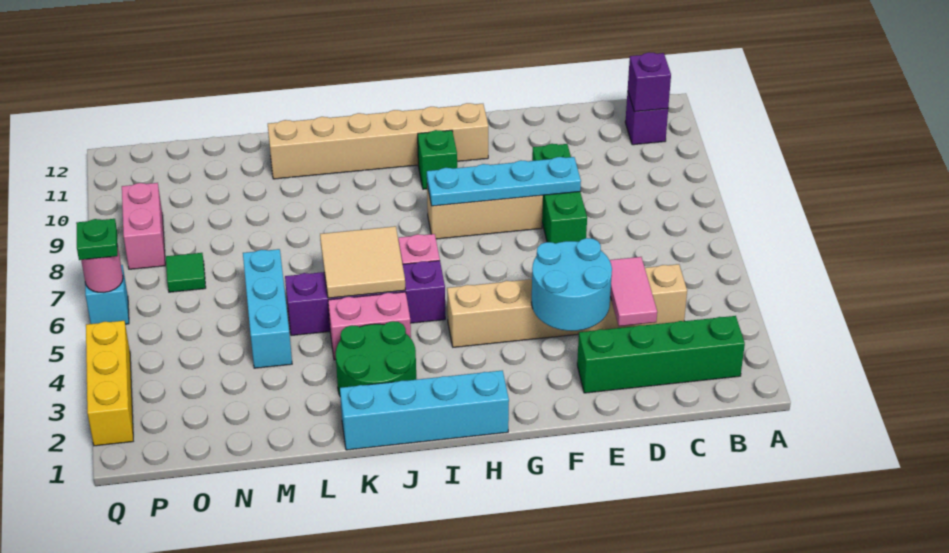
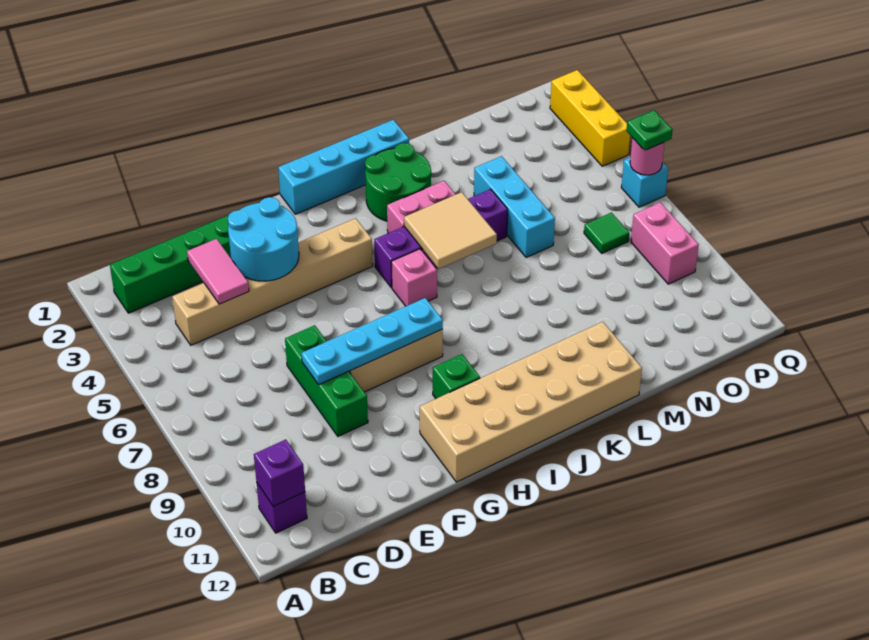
tan brick G11:L11 level 1 -> tan brick G11:L12 level 1

